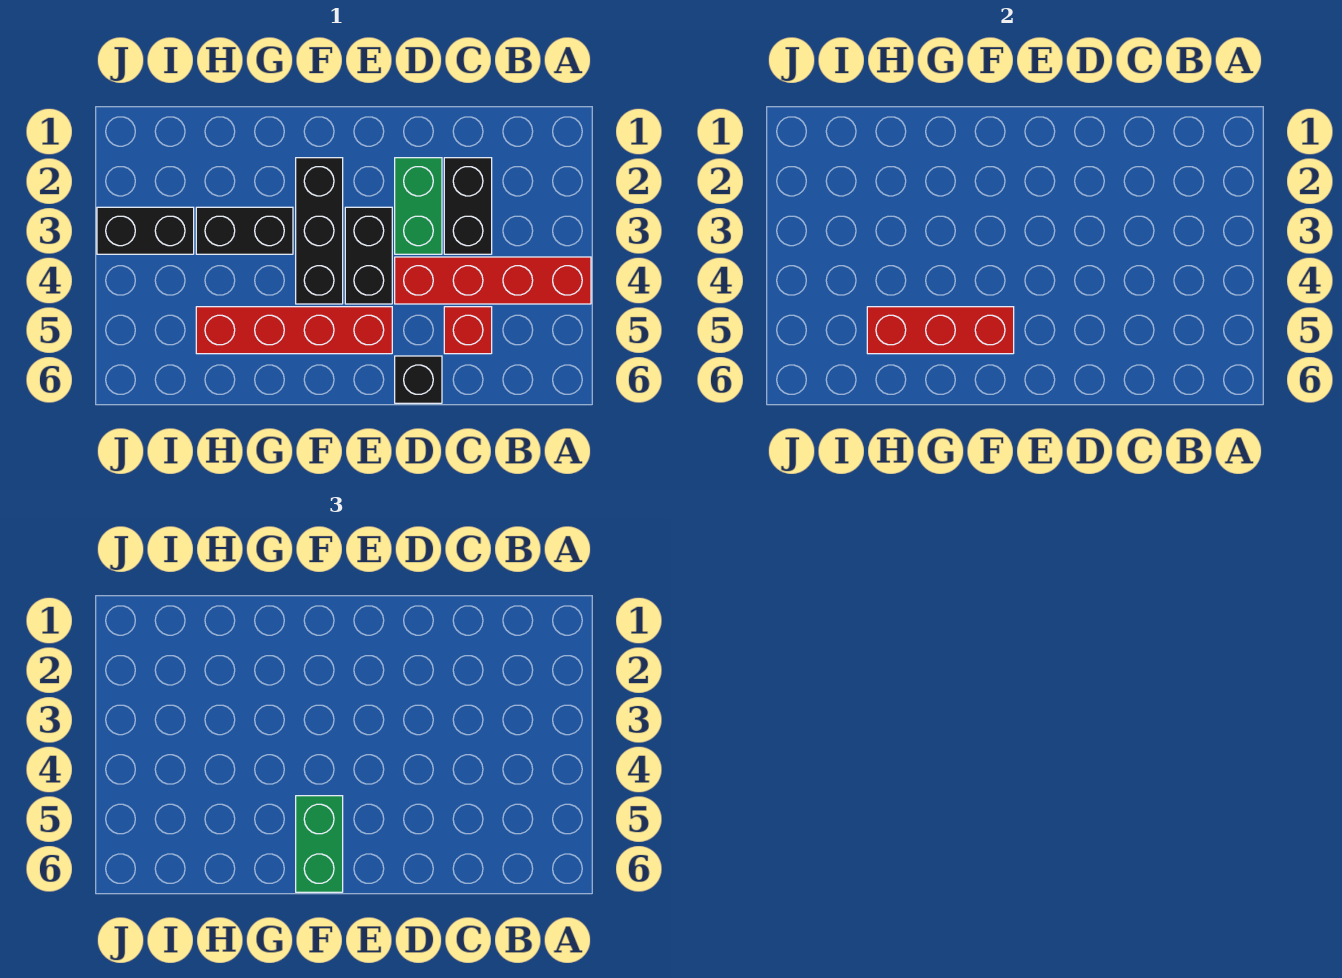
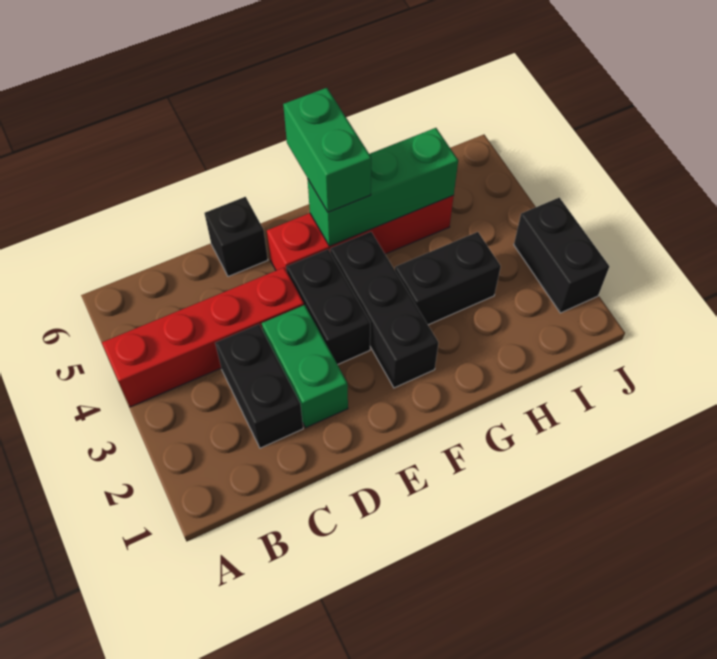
red brick C5 level 1 -> none
red brick F5:H5 level 2 -> green brick F5:H5 level 2
black brick I3:J3 level 1 -> black brick J2:J3 level 1

